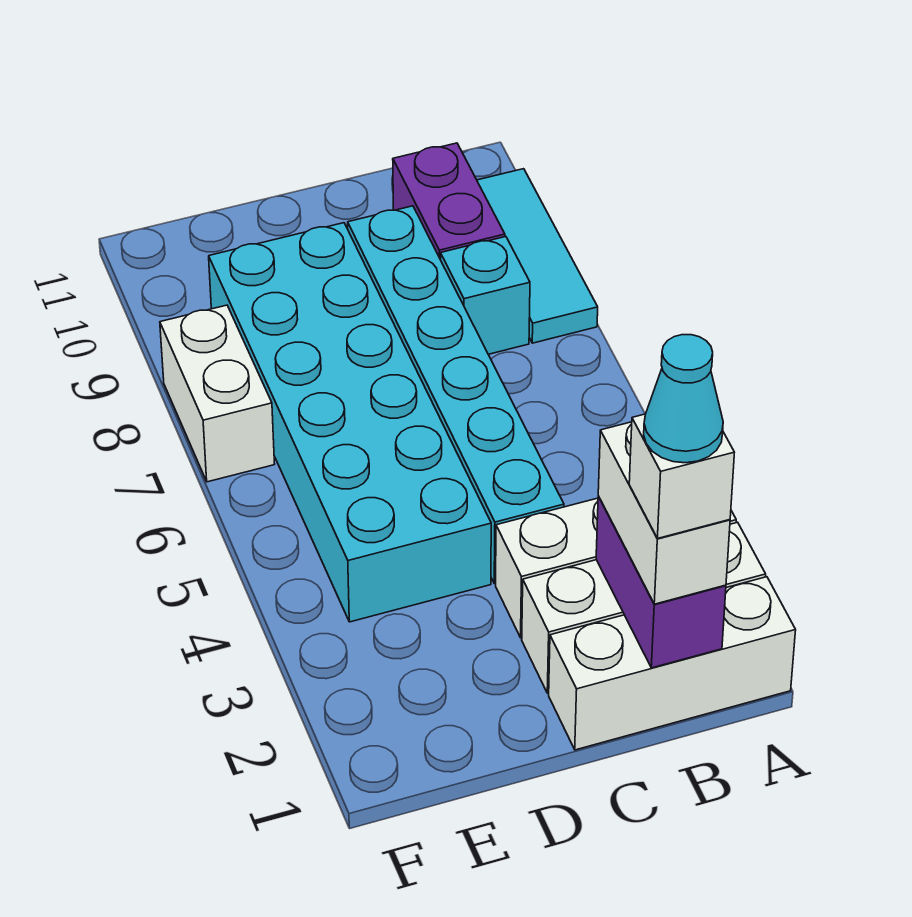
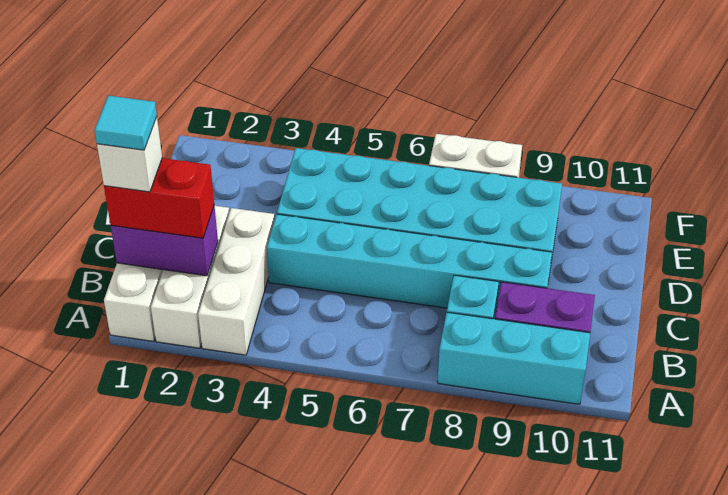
cyan tile A8:A10 level 1 -> cyan brick A8:A10 level 1
white brick B1:B2 level 3 -> red brick B1:B2 level 3
cyan cone B1 level 5 -> cyan tile B1 level 5

